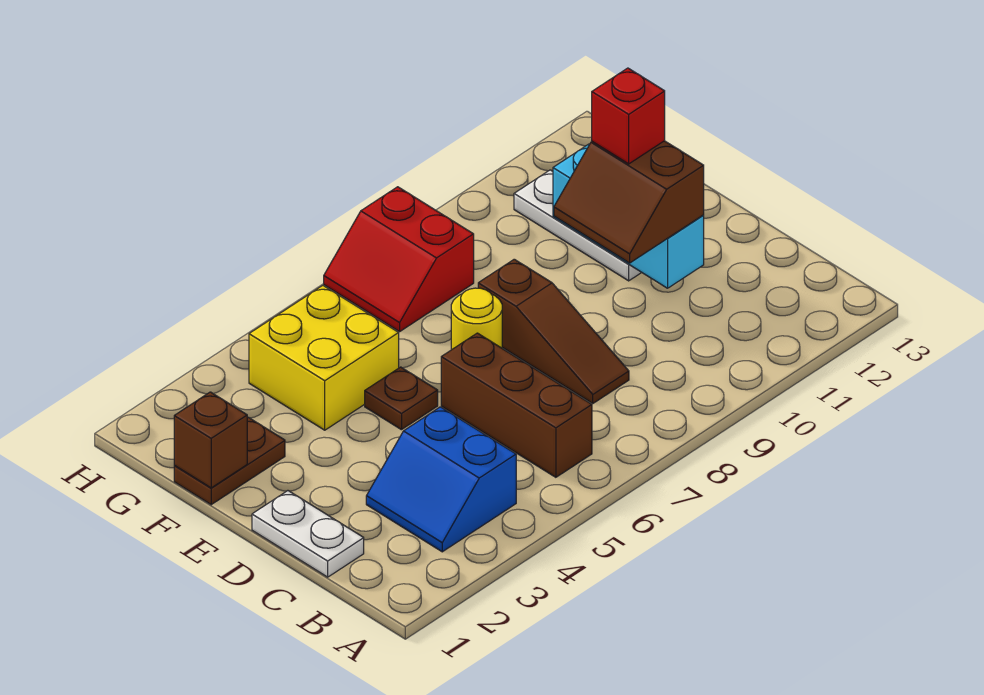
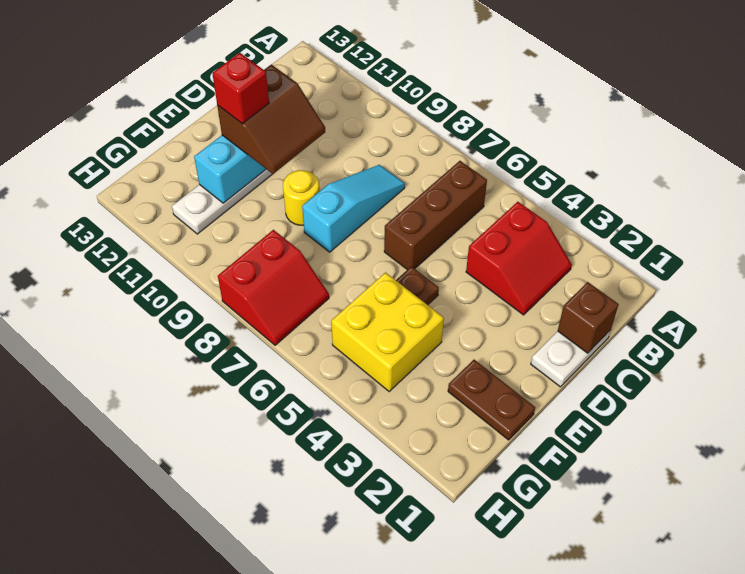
blue slope B3:C4 level 1 top 4 -> red slope B3:C4 level 1 top 4
brown slope C8:E8 level 1 top E -> cyan slope C8:E8 level 1 top E
yellow round brick E7 level 1 -> yellow round brick E9 level 1
brown brick F1 level 2 -> brown brick C1 level 2

